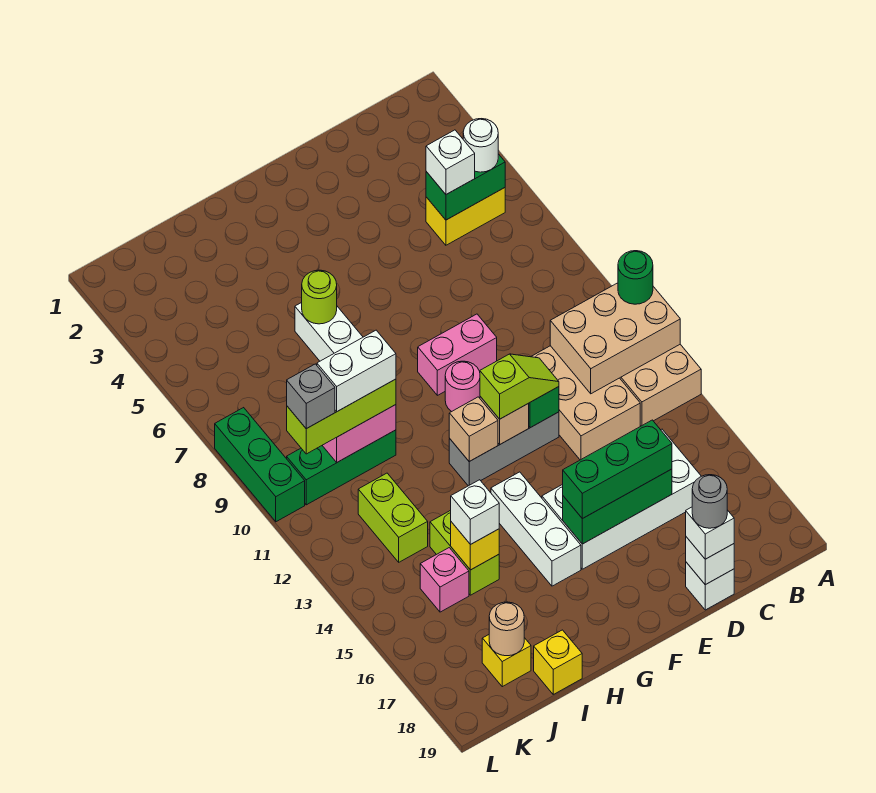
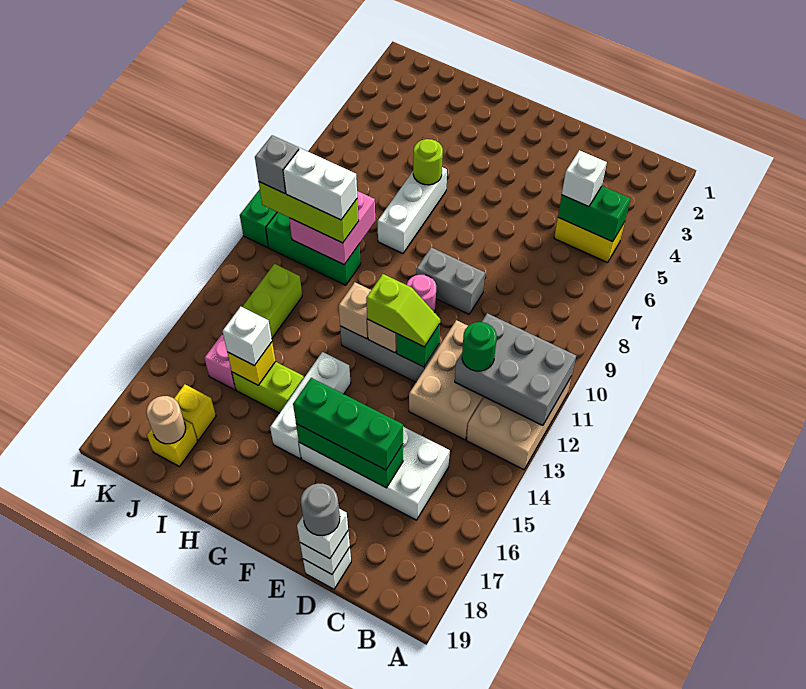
tan brick A11:C12 level 2 -> grey brick A11:C12 level 2
green round brick A11 level 3 -> green round brick C12 level 3
white round brick B5 level 3 -> none
pink brick E9:F9 level 1 -> grey brick E9:F9 level 1
lime brick I14:I15 level 1 -> lime brick H15:I15 level 1
yellow brick I19 level 1 -> yellow brick J17 level 1

